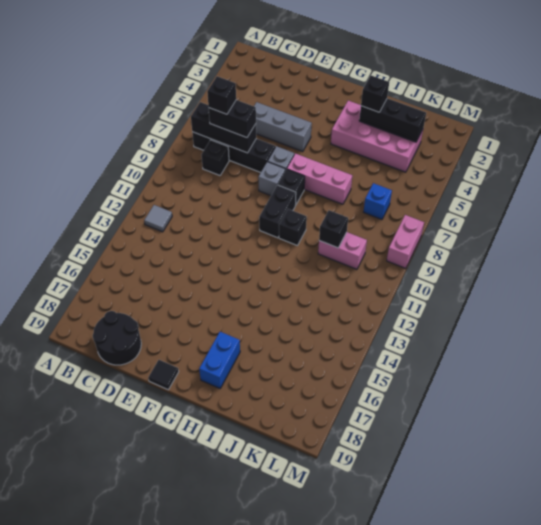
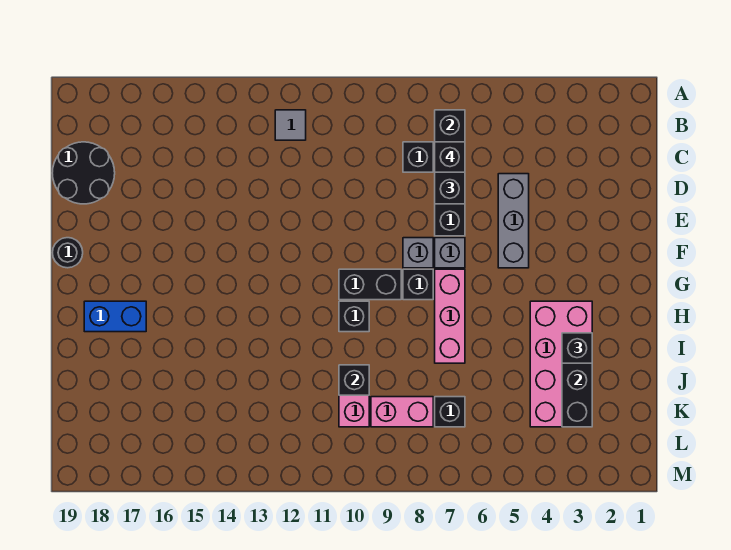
black tile F19 level 1 -> black round brick F19 level 1
blue brick K7 level 1 -> black brick K7 level 1
pink brick M8:M9 level 1 -> pink brick K8:K9 level 1

